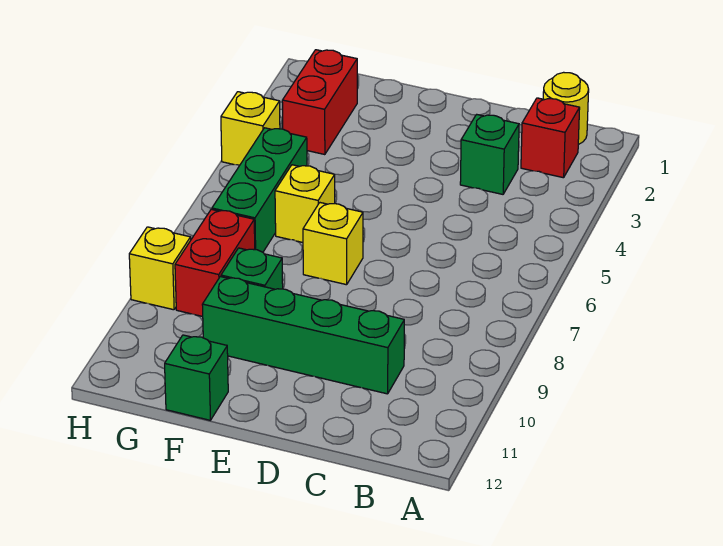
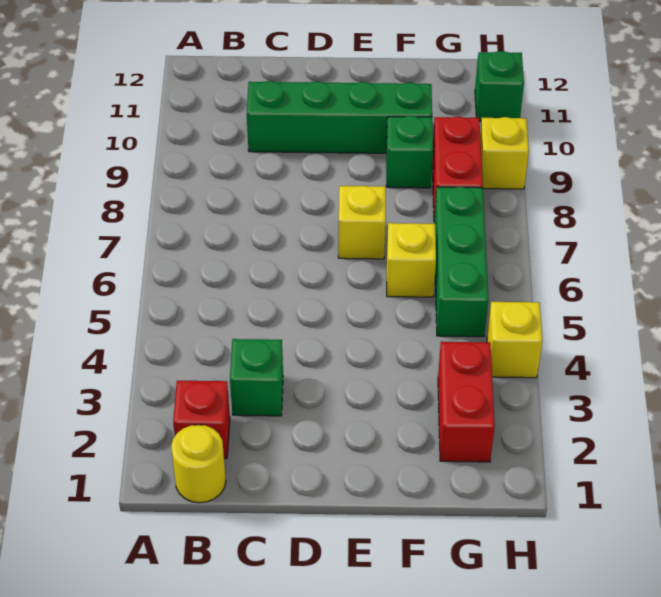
green brick F12 level 1 -> green brick H11 level 1

